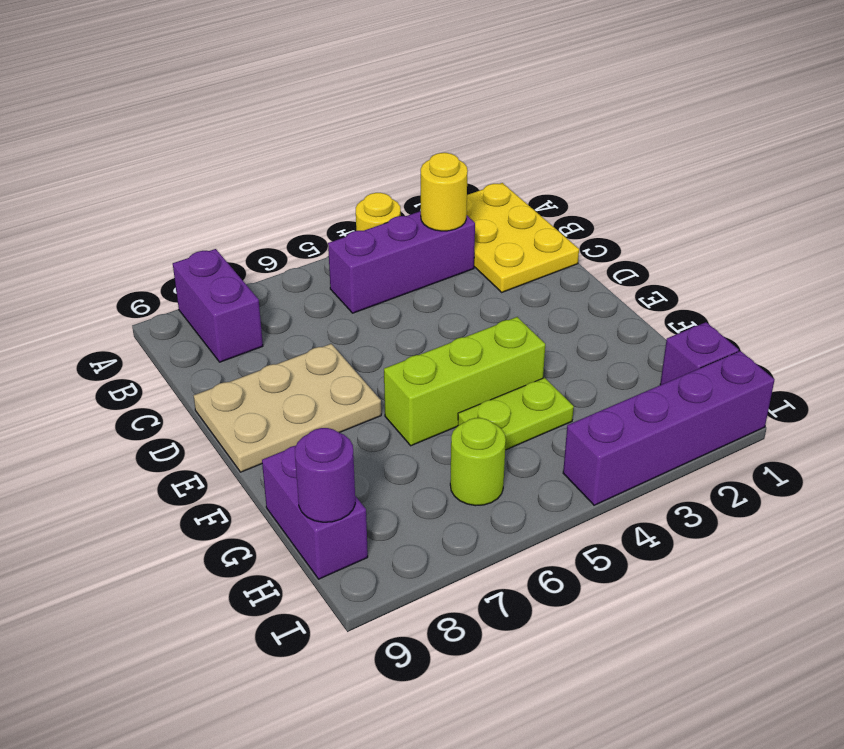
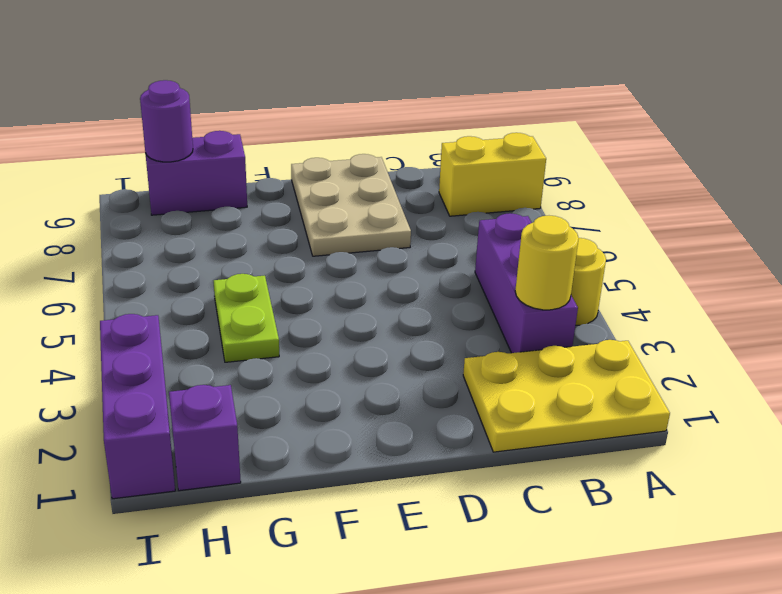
purple brick A8:B8 level 1 -> yellow brick A8:B8 level 1
lime brick F4:F6 level 1 -> none
lime round brick H6 level 1 -> none
purple brick I1:I4 level 1 -> purple brick I1:I3 level 1

